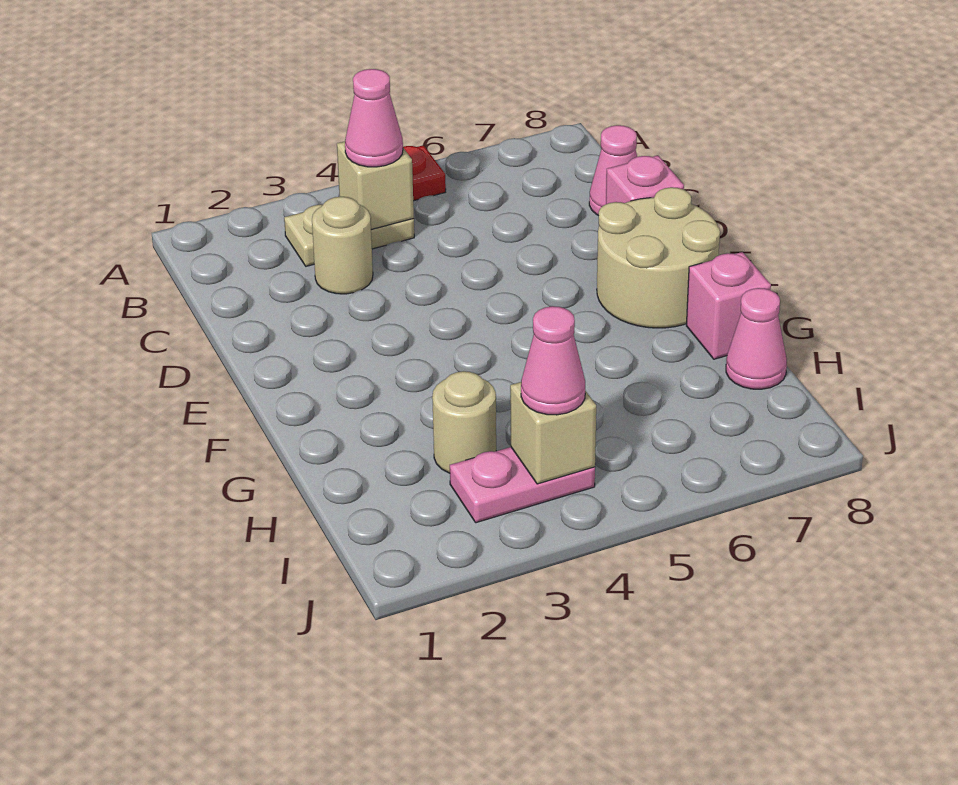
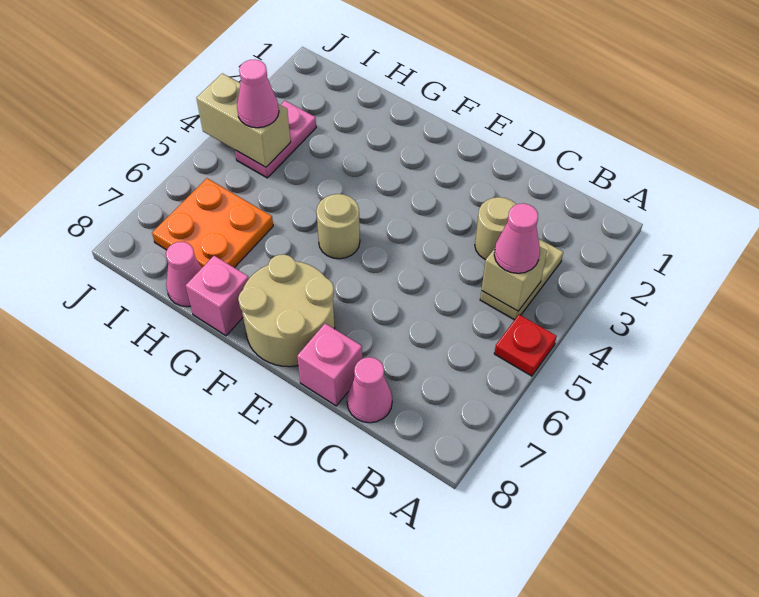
tan round brick H3 level 1 -> tan round brick F5 level 1
none -> orange plate H6:I7 level 1
tan brick I4 level 2 -> tan brick I4:J4 level 2

